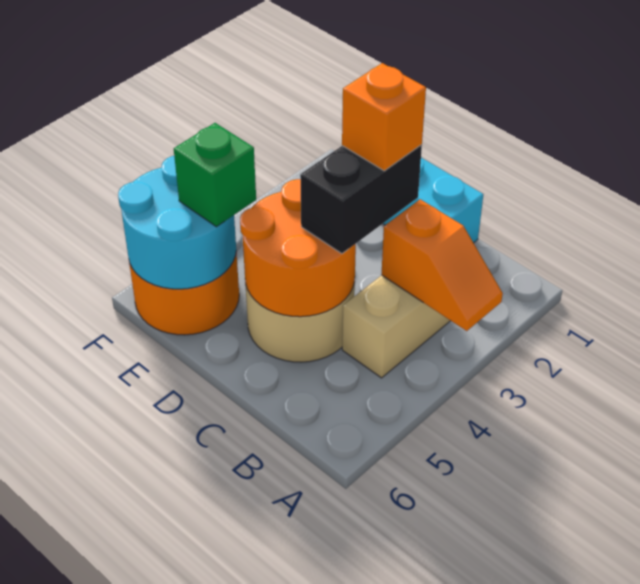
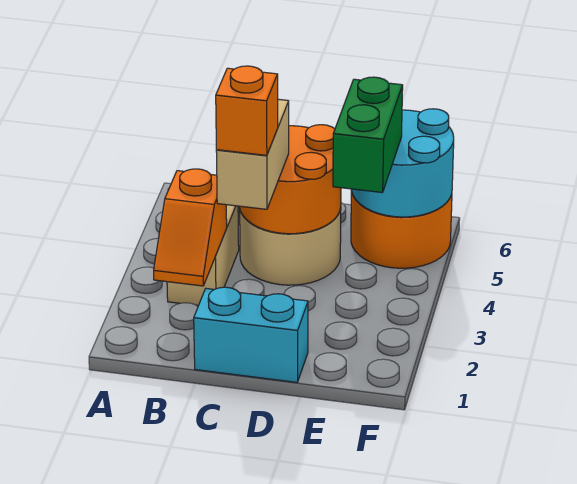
orange slope A3:B3 level 2 top B -> orange slope B2:B3 level 2 top 3
black brick C3:C4 level 3 -> tan brick C3:C4 level 3
green brick E5 level 3 -> green brick E4:E5 level 3

